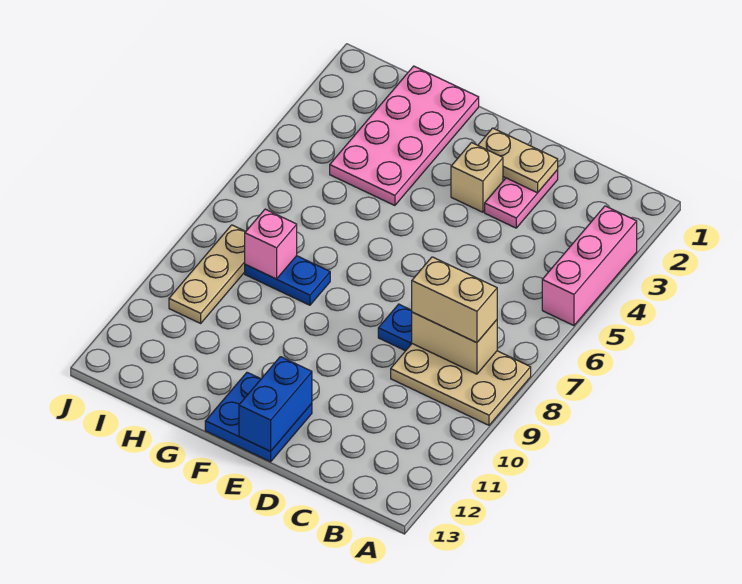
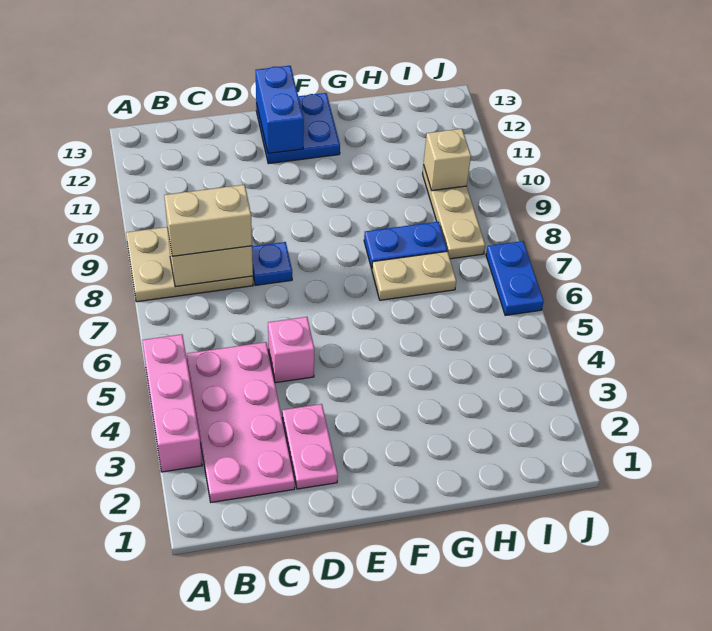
tan plate D2:E2 level 2 -> tan plate G7:H7 level 1
tan brick E3 level 1 -> tan brick I10 level 2
pink plate G1:H4 level 1 -> pink plate B2:C5 level 1
pink brick H8 level 2 -> pink brick D5 level 1
none -> blue plate J6:J7 level 1

